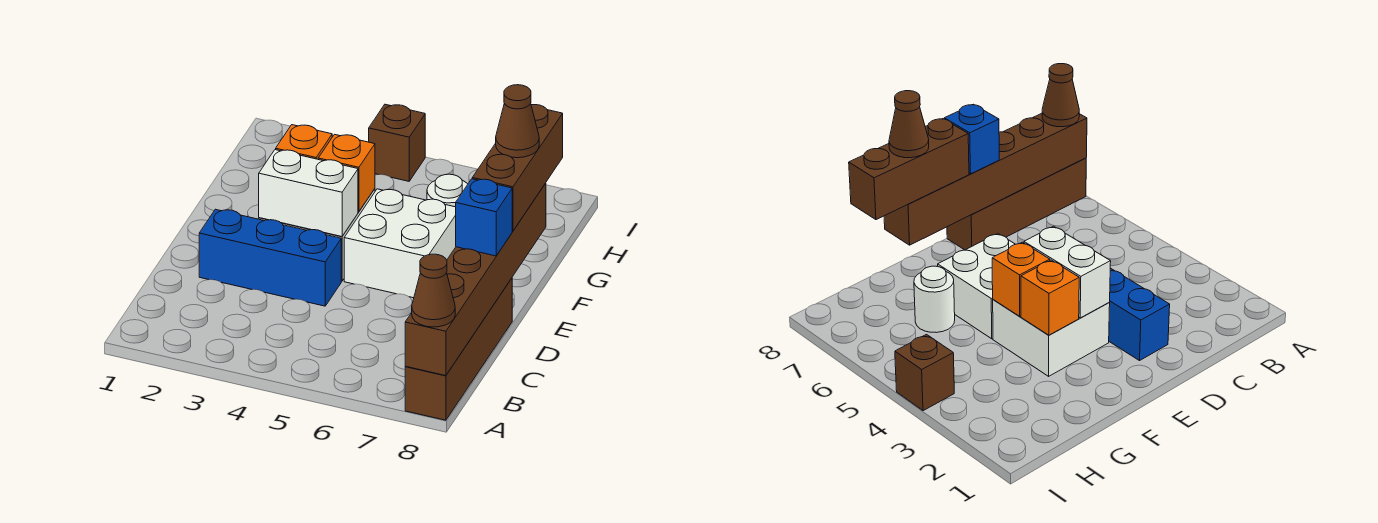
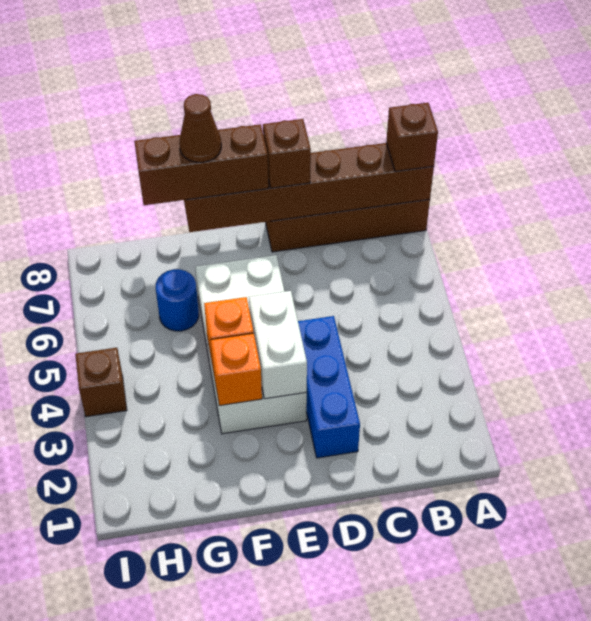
brown cone A8 level 3 -> brown brick A8 level 3
blue brick D8 level 3 -> brown brick D8 level 3
white round brick G6 level 1 -> blue round brick G6 level 1

